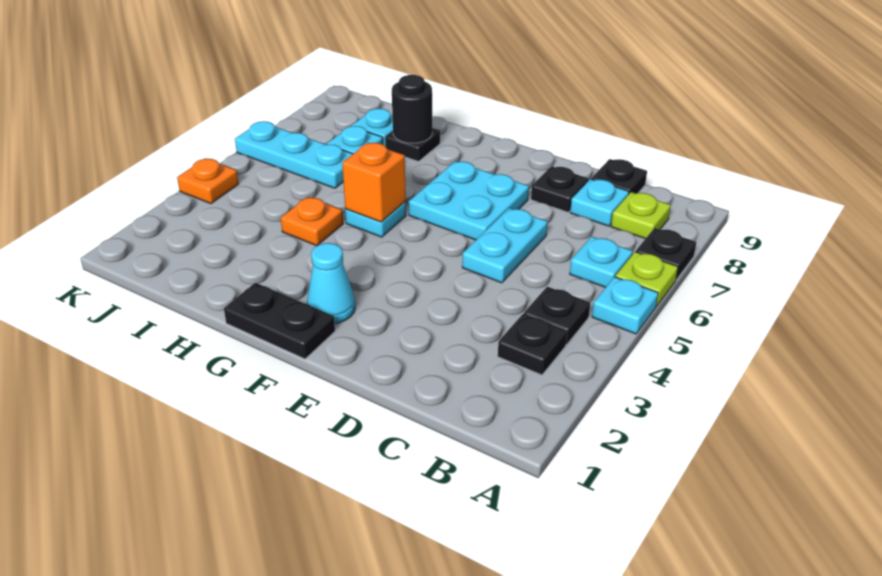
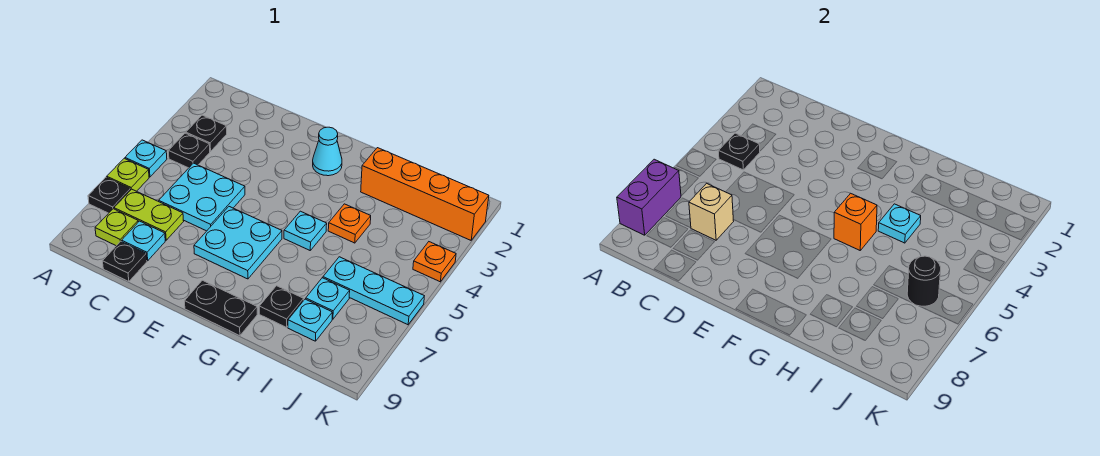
none -> purple brick A7:A8 level 2
cyan plate B6 level 1 -> cyan plate H4 level 2
none -> lime plate B7:C7 level 1
none -> tan brick C7 level 2
cyan plate D5:D6 level 1 -> cyan plate C5:D6 level 1
black plate D8 level 1 -> black plate B4 level 2
black plate F1:G1 level 1 -> black plate F9:G9 level 1
none -> orange brick H2:K2 level 1
black round brick H8 level 2 -> black round brick J6 level 2

